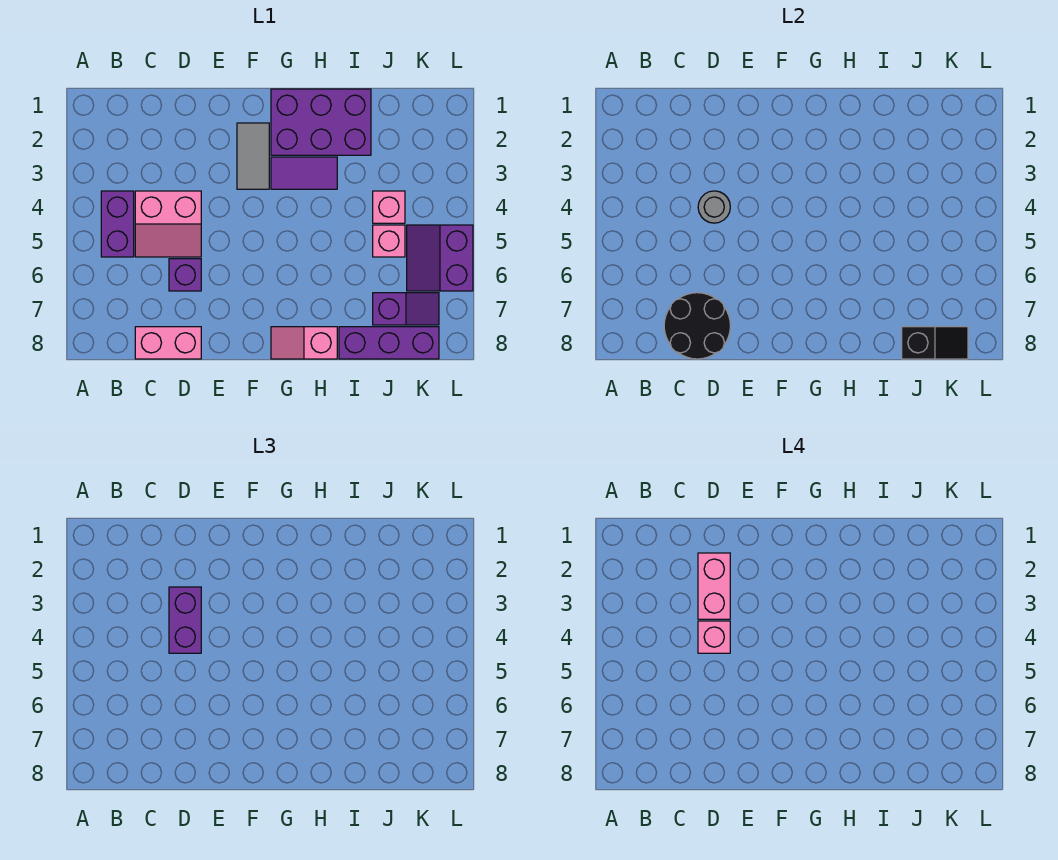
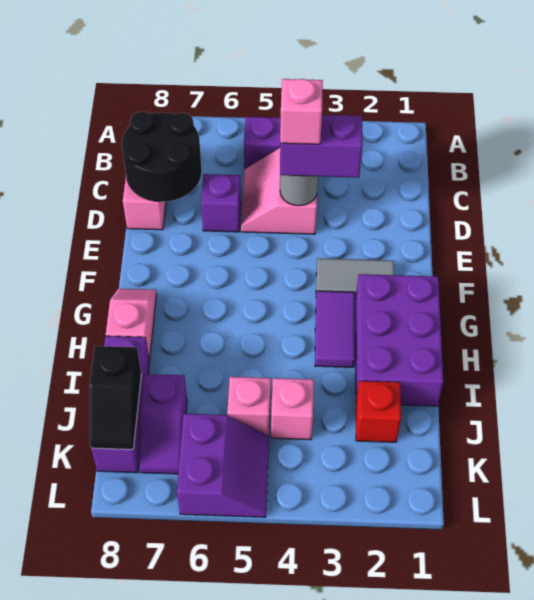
pink brick D2:D3 level 4 -> none
none -> red brick J2 level 1
purple slope K5:L6 level 1 top L -> purple slope K5:L6 level 1 top 6

